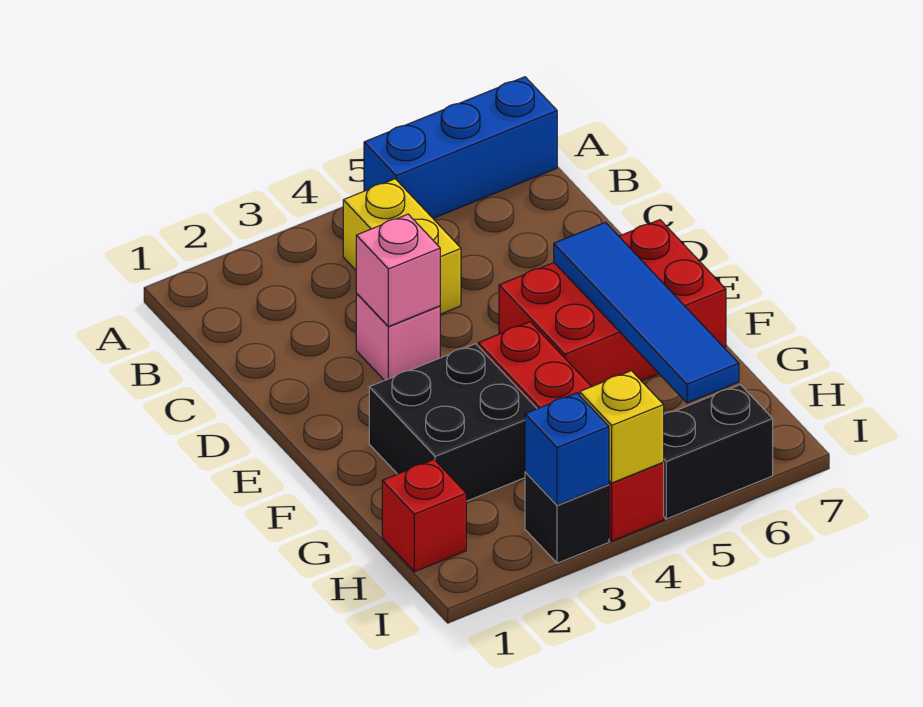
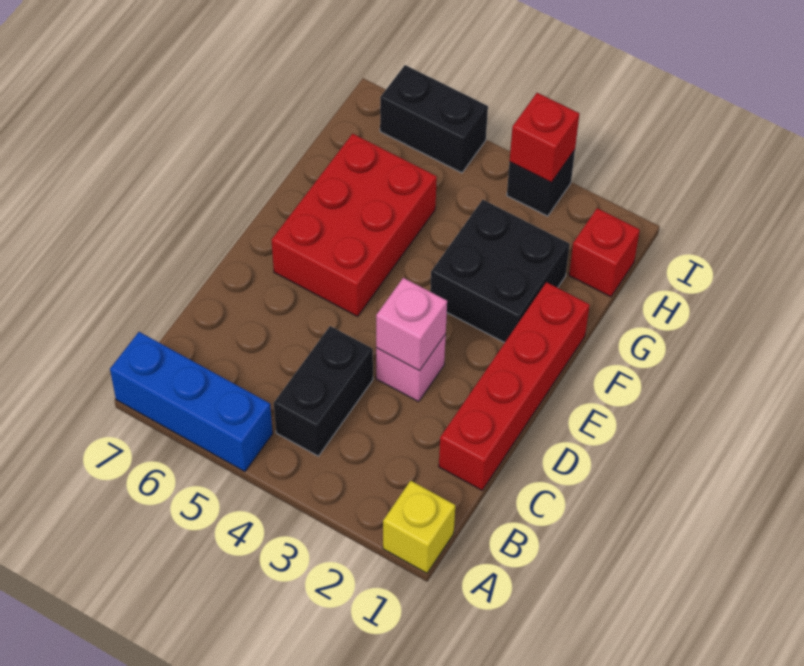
yellow brick B4:C4 level 1 -> black brick B4:C4 level 1
red brick E5:F7 level 1 -> red brick E5:G6 level 1
blue tile E6:H6 level 2 -> none
red brick F4:I4 level 1 -> red brick C1:F1 level 1
blue brick I3 level 2 -> red brick I3 level 2
yellow brick I4 level 2 -> yellow brick A1 level 1

